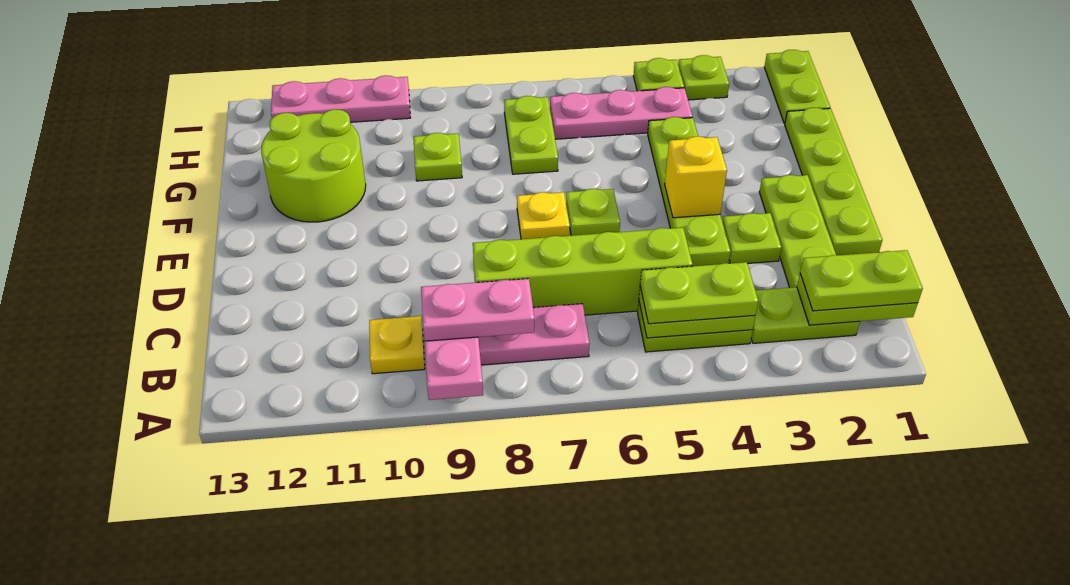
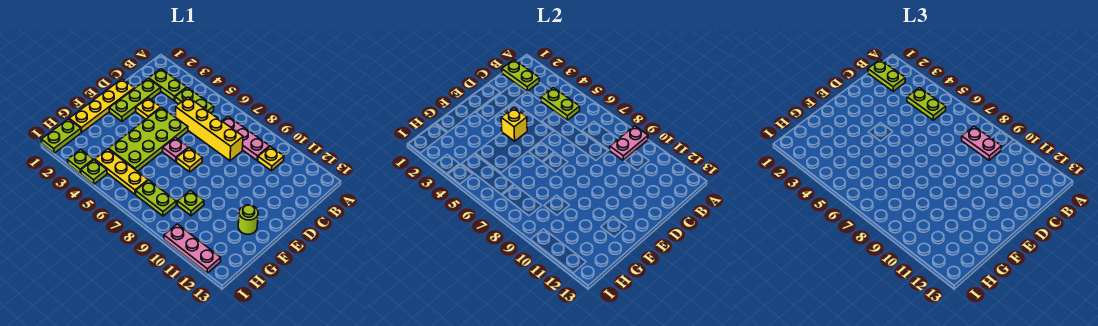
lime brick C5:C8 level 1 -> yellow brick C5:C8 level 1
lime plate D1:G1 level 1 -> yellow plate D1:G1 level 1
lime plate D3 level 1 -> yellow plate D3 level 1
lime plate D4:G4 level 1 -> lime plate D4:G5 level 1
lime plate E6 level 1 -> pink plate E6 level 1
lime round brick F11:G12 level 1 -> lime round brick F12 level 1
lime plate G7:H7 level 1 -> lime plate H7:H8 level 1
pink plate H4:H6 level 1 -> yellow plate H4:H6 level 1

